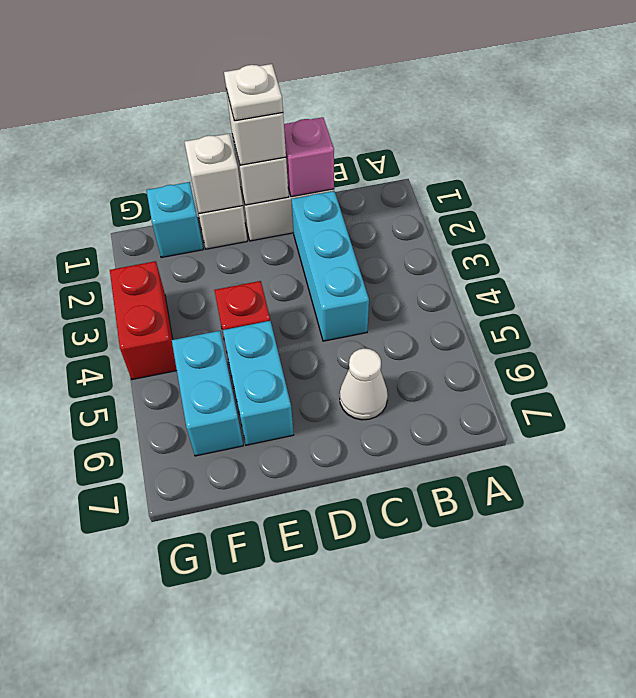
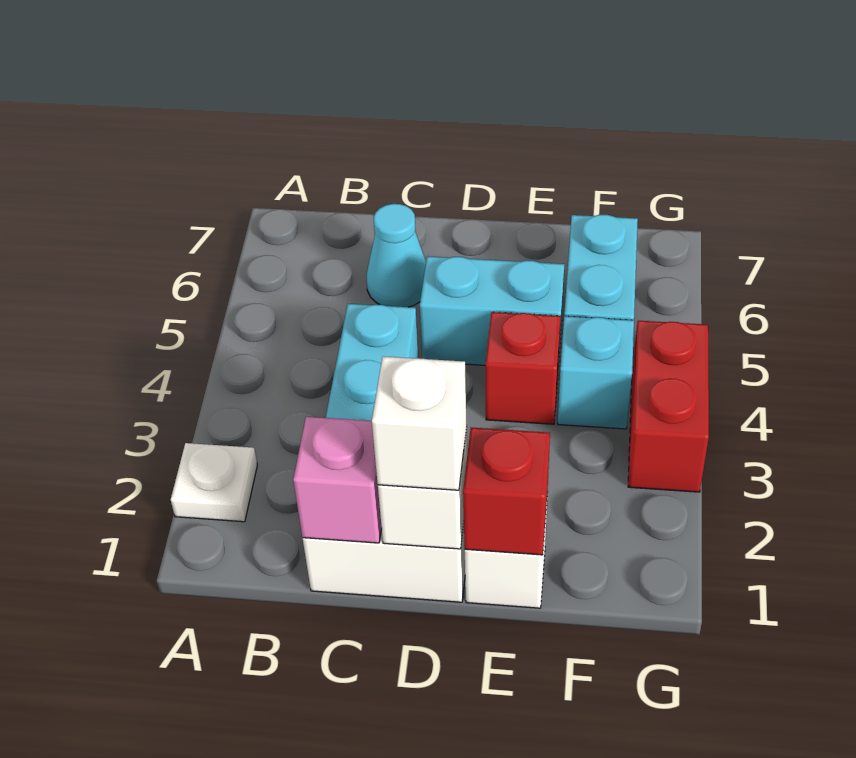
white cone C6 level 1 -> cyan cone C6 level 1
white plate D1 level 4 -> white plate A2 level 1
white brick E1 level 2 -> red brick E1 level 2
cyan brick E5:E6 level 1 -> cyan brick D5:E5 level 1
cyan brick F1 level 1 -> cyan brick F4 level 1

